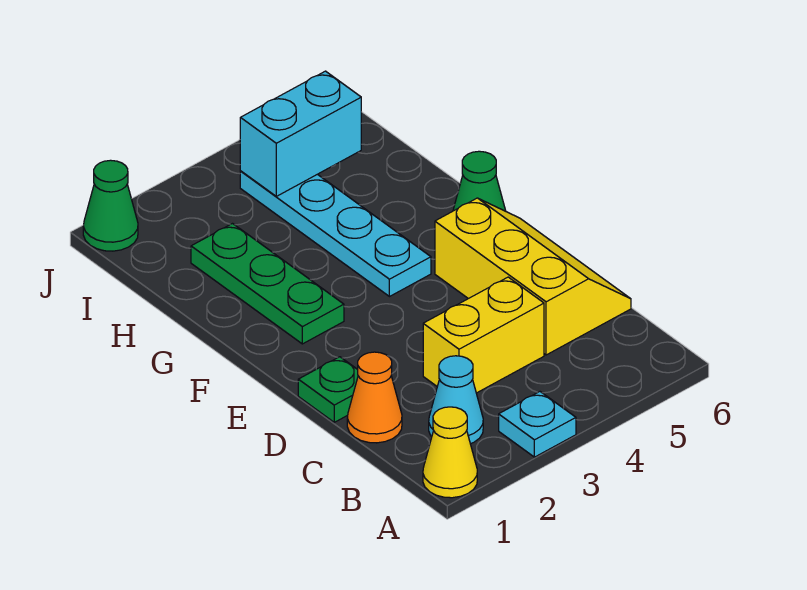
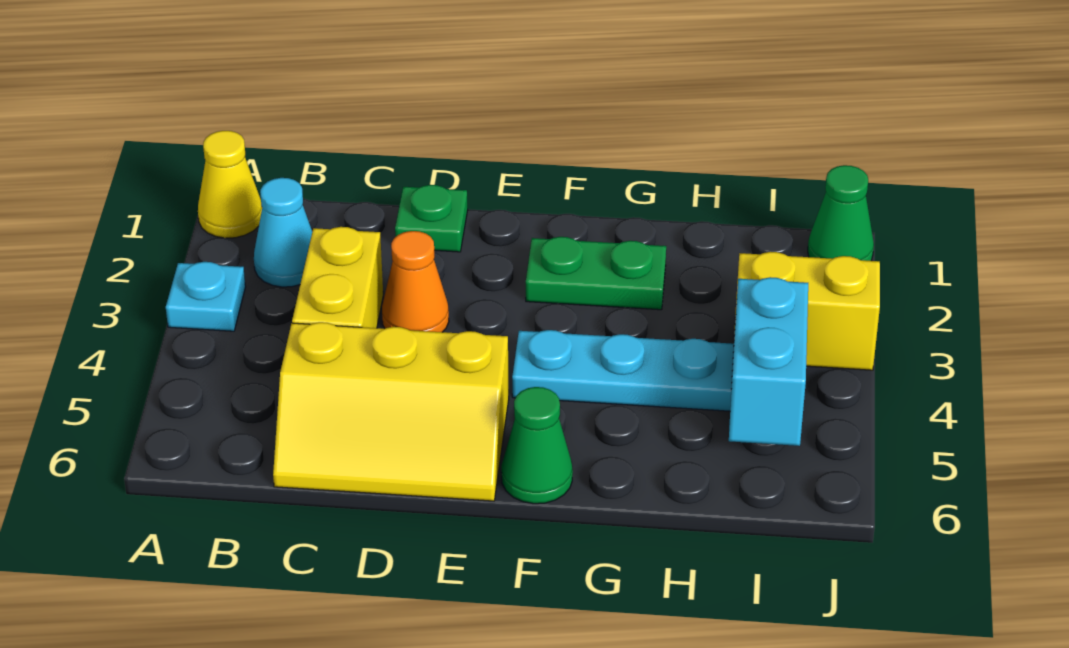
orange cone C1 level 1 -> orange cone D3 level 1
green plate F2:H2 level 1 -> green plate F2:G2 level 1
none -> yellow brick I3:J3 level 1

